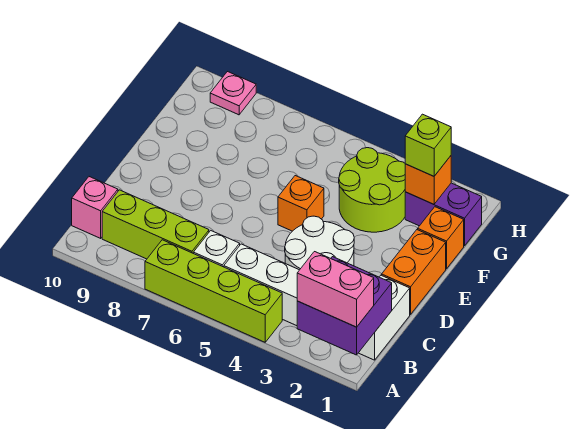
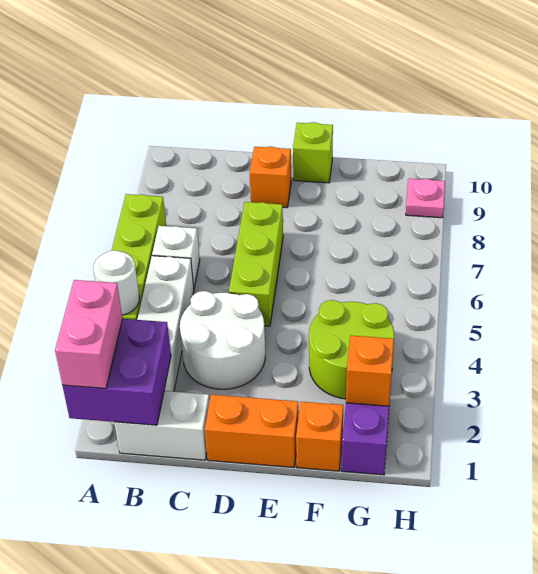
none -> white round brick A4 level 2
lime brick B7:B9 level 1 -> lime brick D5:D7 level 1
pink brick B10 level 1 -> none
orange brick E5 level 1 -> orange brick D9 level 1
lime brick G2 level 3 -> lime brick E10 level 1

